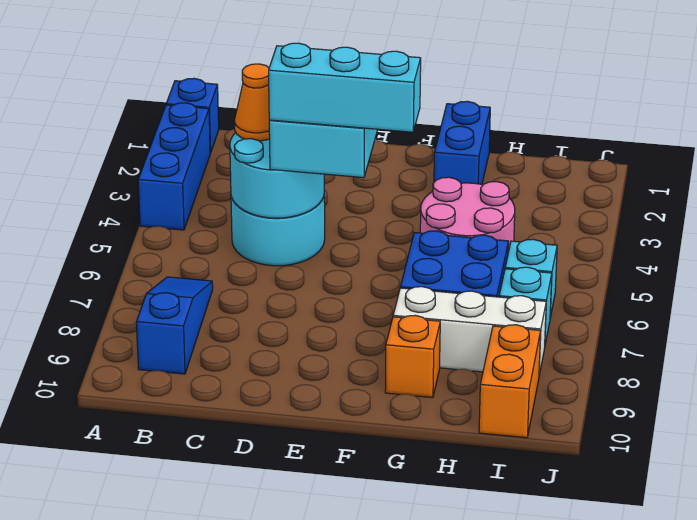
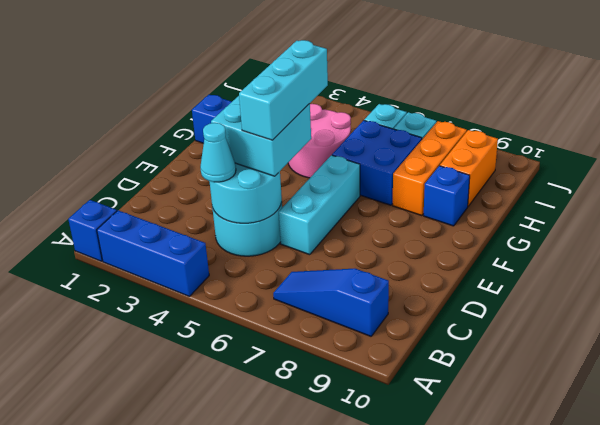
orange cone C4 level 3 -> cyan cone C4 level 3
none -> cyan brick D6:F6 level 1
white brick G8:I8 level 1 -> orange brick G8:I8 level 1
orange brick G9 level 1 -> blue brick G9 level 1
orange brick I9:I10 level 1 -> orange brick H9:I9 level 1

